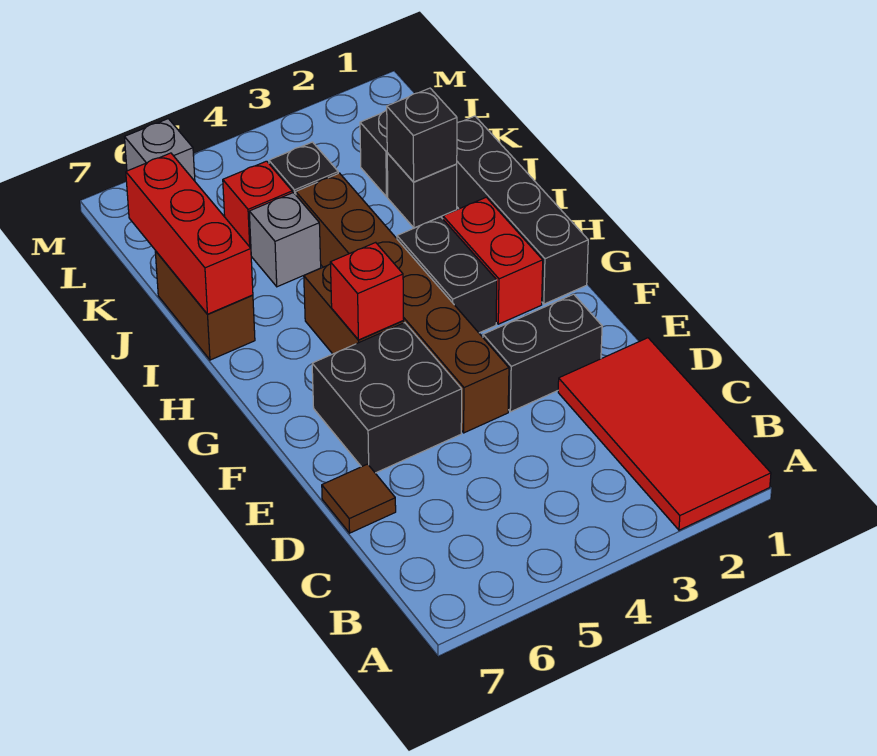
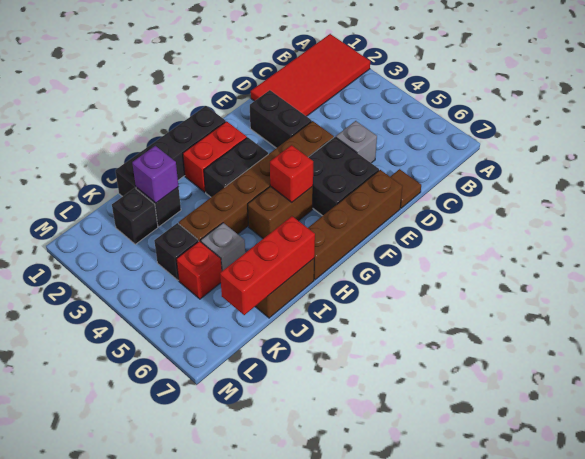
none -> brown brick E7:H7 level 1
black brick J2 level 2 -> purple brick J2 level 2
grey brick M6 level 1 -> grey brick D5 level 1

